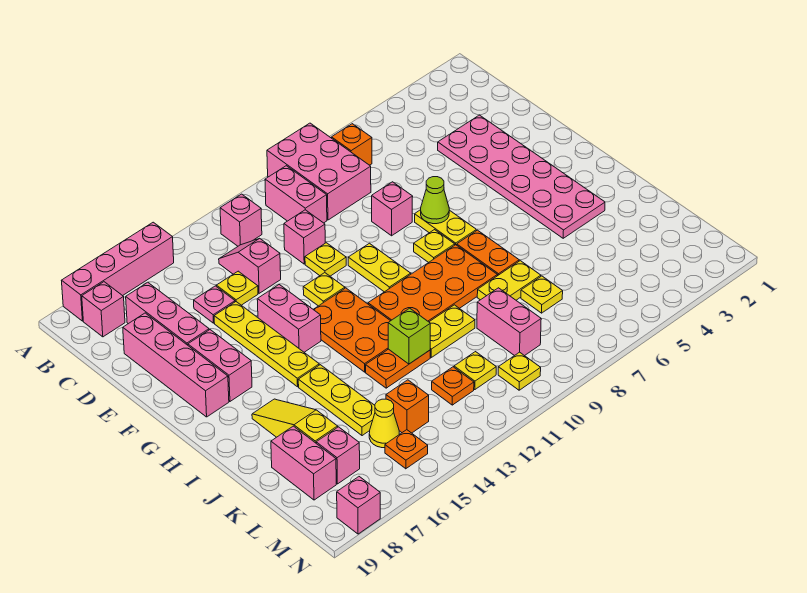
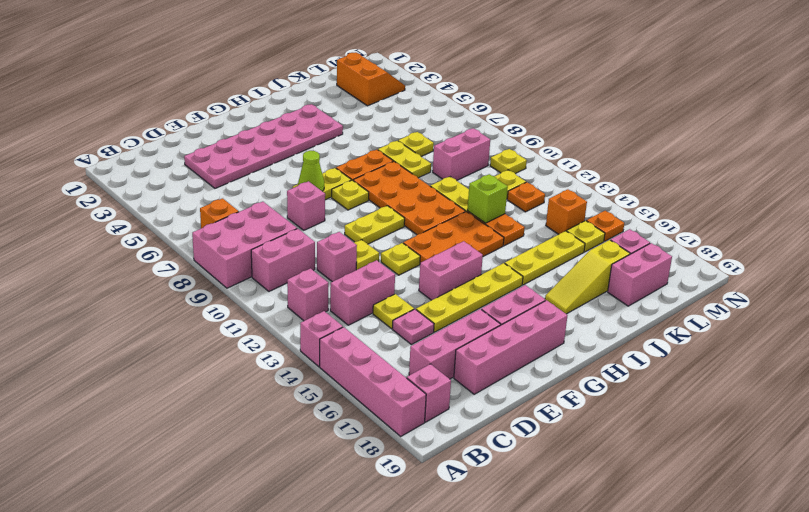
pink slope C13:D13 level 1 top D -> pink brick C13:D13 level 1
none -> orange slope L2:M3 level 1 top L
yellow cone L15 level 1 -> yellow plate L15 level 1
pink brick N18 level 1 -> pink brick A14 level 1

